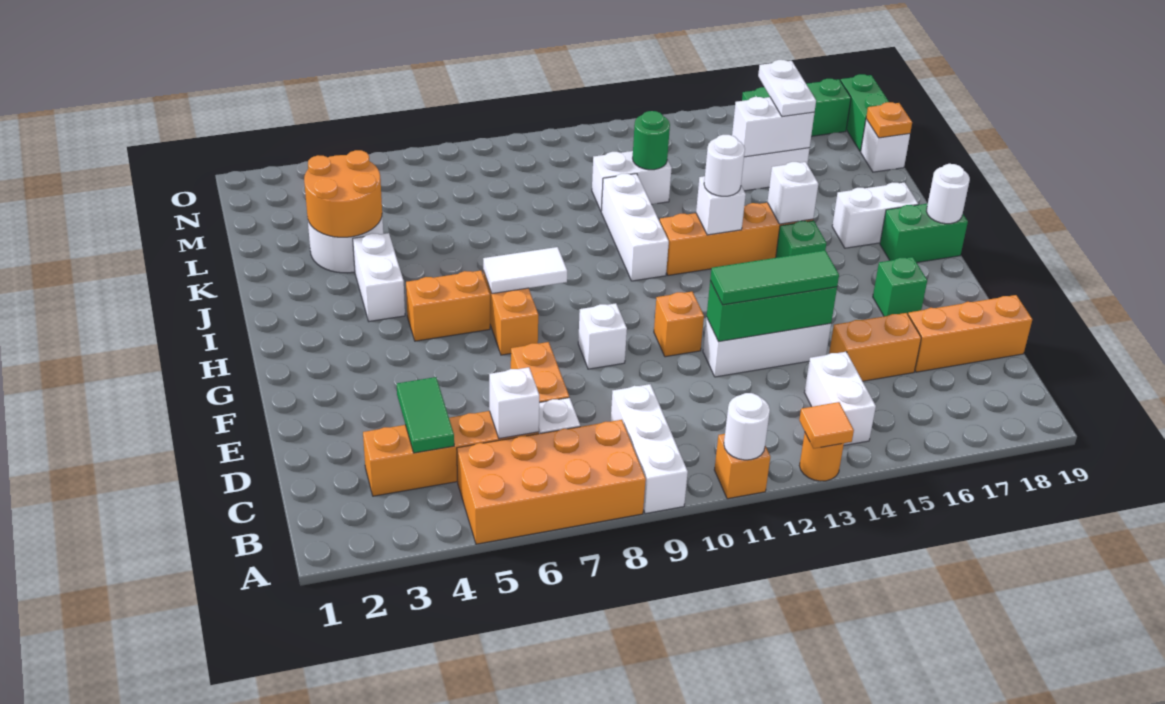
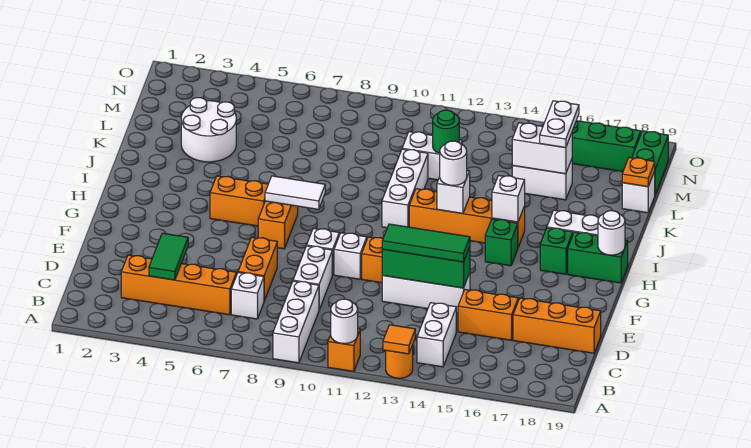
orange brick A5:B8 level 1 -> none
white brick C6 level 2 -> white brick F10 level 1
green brick F17 level 1 -> green brick H17 level 1
white brick I4:J4 level 1 -> white brick D9:E9 level 1
orange round brick K3:L4 level 2 -> none

